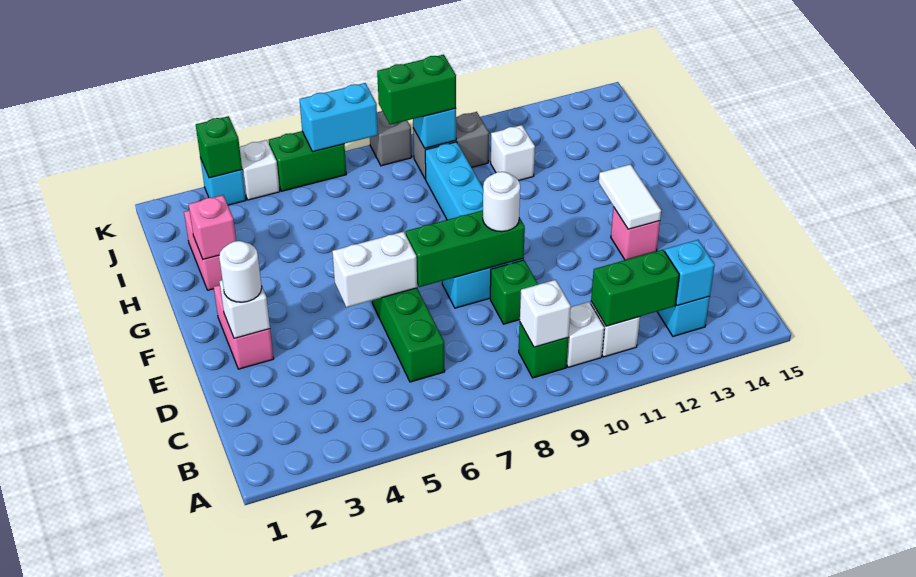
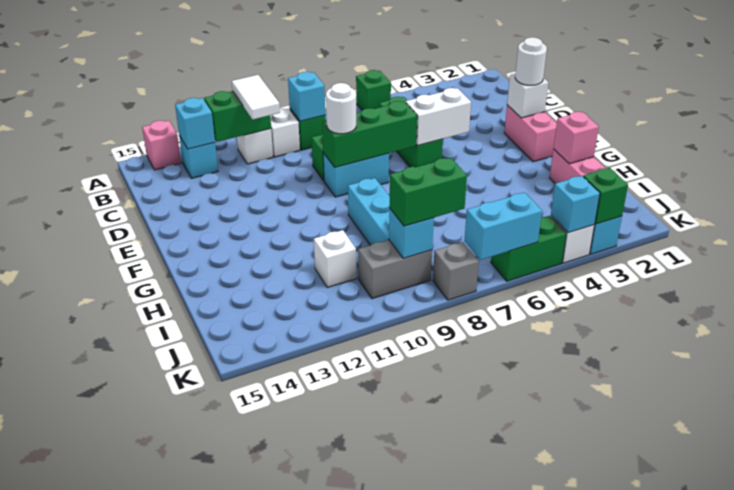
none -> green brick A6 level 1
white brick B9 level 2 -> cyan brick B9 level 2
pink brick E13 level 1 -> pink brick A14 level 1
white tile E13:F13 level 2 -> white tile B11:C11 level 3
none -> cyan brick K4 level 2

